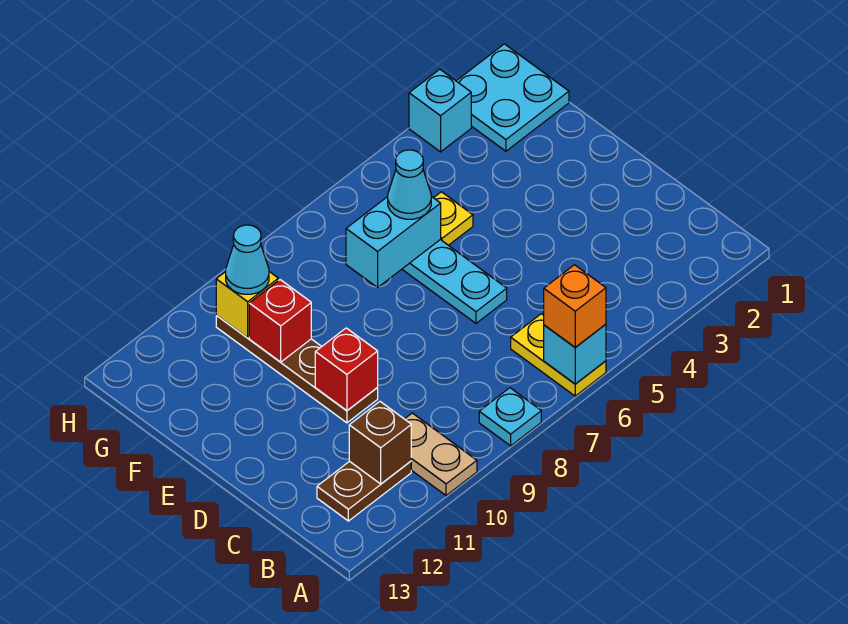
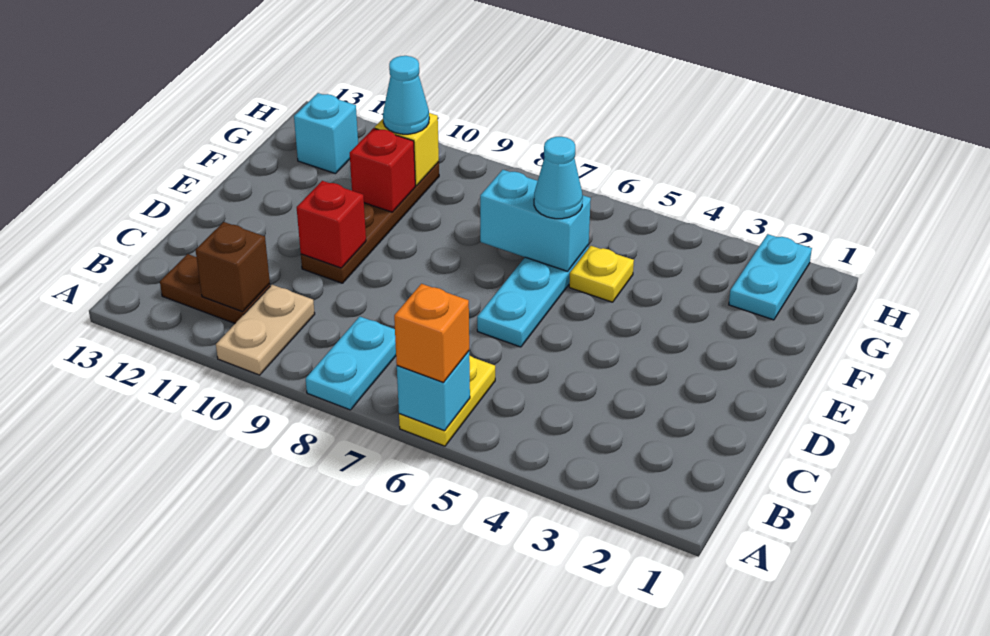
cyan plate A8 level 1 -> cyan plate A8:B8 level 1
cyan plate G1:H2 level 1 -> cyan plate G2:H2 level 1
cyan brick H3 level 1 -> cyan brick G12 level 1

